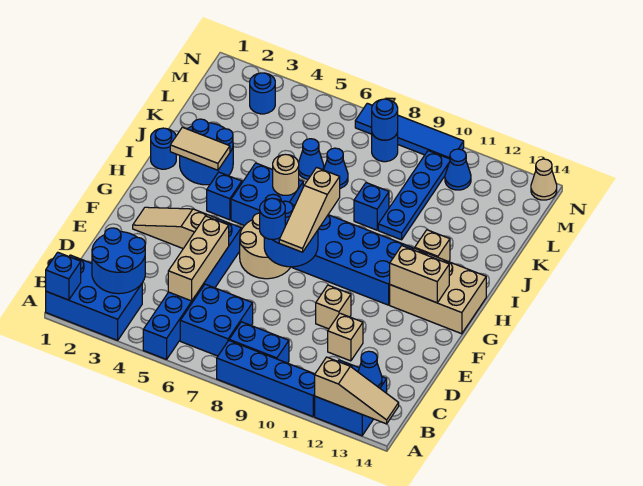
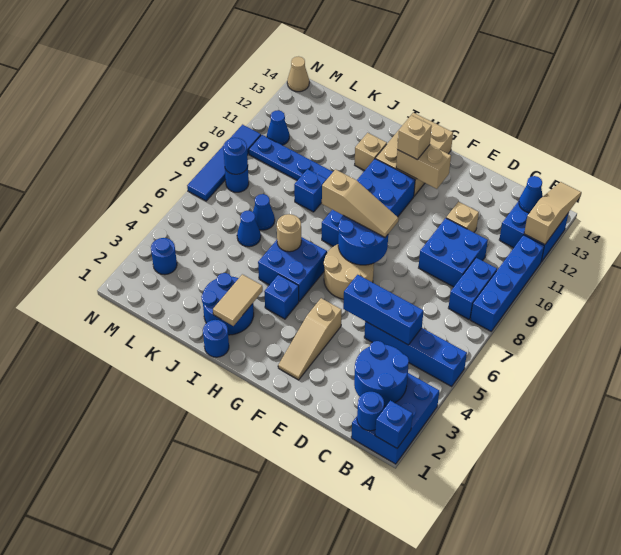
blue brick A5:F5 level 1 -> blue brick A5:D5 level 1
blue brick B6:C7 level 1 -> blue brick C9:D10 level 1
tan brick C5:E5 level 2 -> blue brick C5:E5 level 2
tan brick E10 level 1 -> tan brick G12 level 3
blue round brick F7 level 3 -> blue round brick B1 level 2
tan brick G12:G13 level 2 -> tan brick F12:G12 level 2

